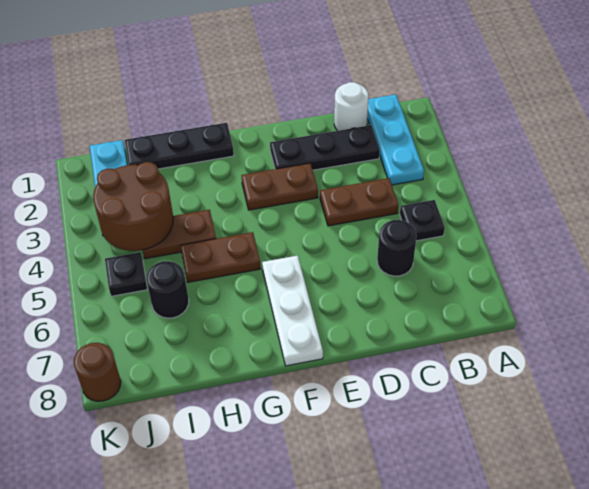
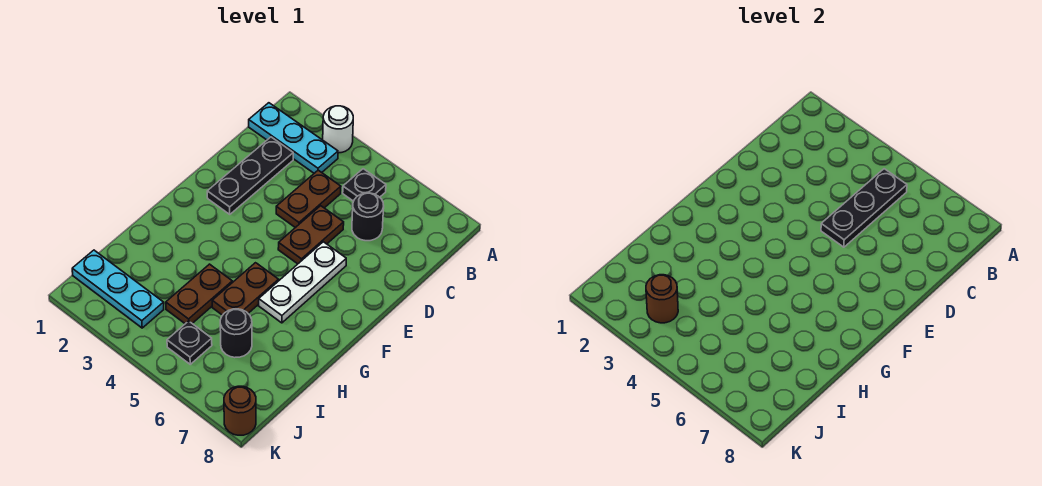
white round brick C1 level 1 -> white round brick A3 level 1
brown plate E3:F3 level 1 -> brown plate D5:E5 level 1
white plate F6:F8 level 1 -> white plate E6:G6 level 1
black plate G1:I1 level 1 -> black plate B5:D5 level 2
brown round brick I3:J4 level 2 -> brown round brick J3 level 2

